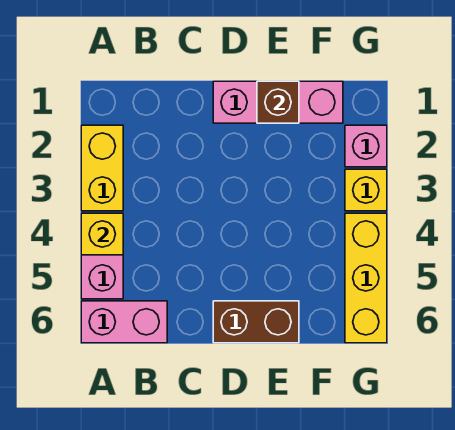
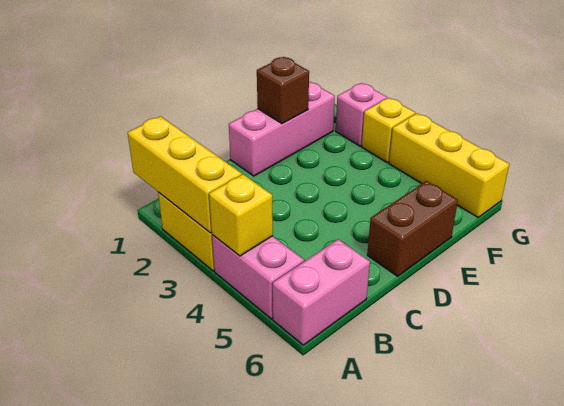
none -> yellow brick A1:A3 level 2

